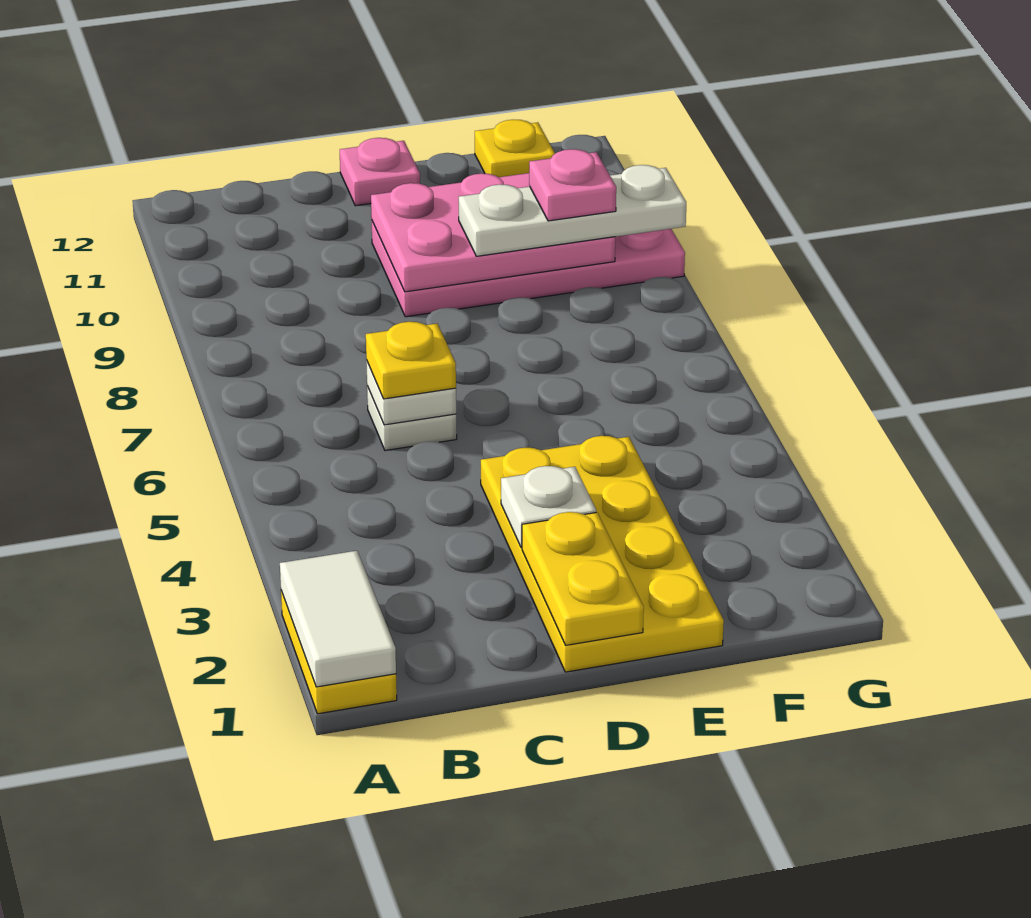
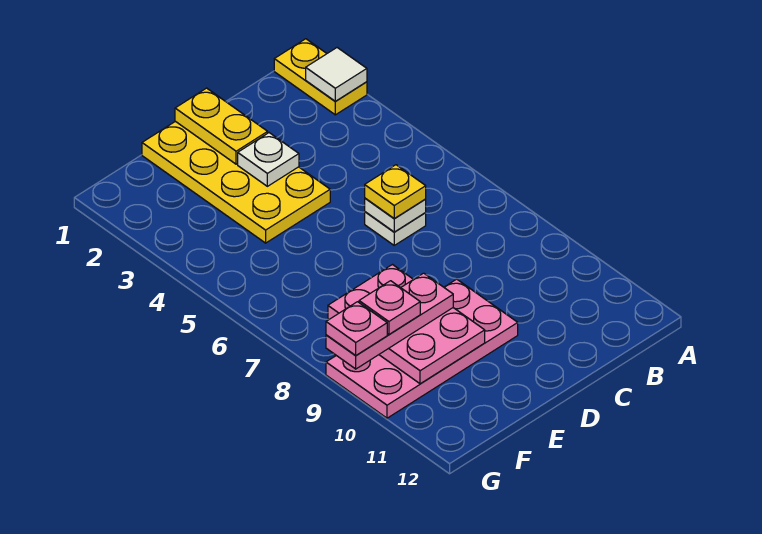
white tile A1:A2 level 2 -> white tile A2 level 2
pink plate D9:F10 level 2 -> pink plate E8:F10 level 2
pink plate D12 level 1 -> pink plate G9 level 4
white plate E9:G9 level 3 -> pink plate E9:G9 level 3
yellow plate F12 level 1 -> none

